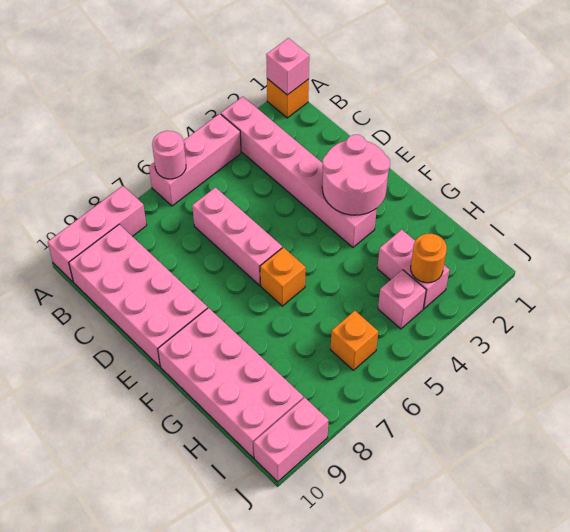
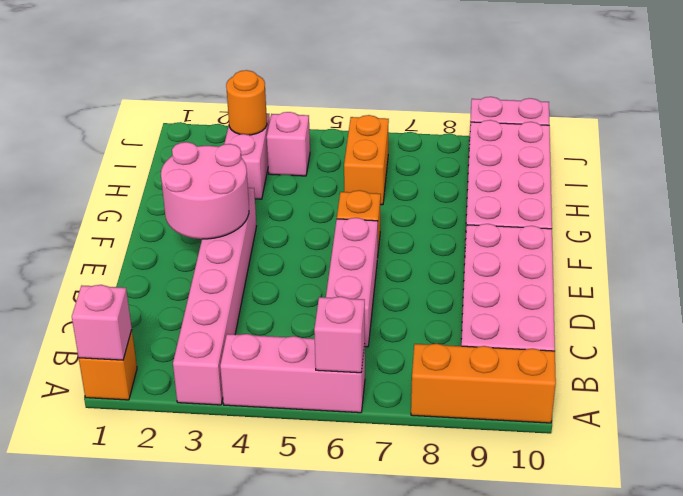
pink round brick A6 level 2 -> pink brick A6 level 2
pink brick A8:A10 level 1 -> orange brick A8:A10 level 1
orange brick I6 level 1 -> orange brick H6:I6 level 1

